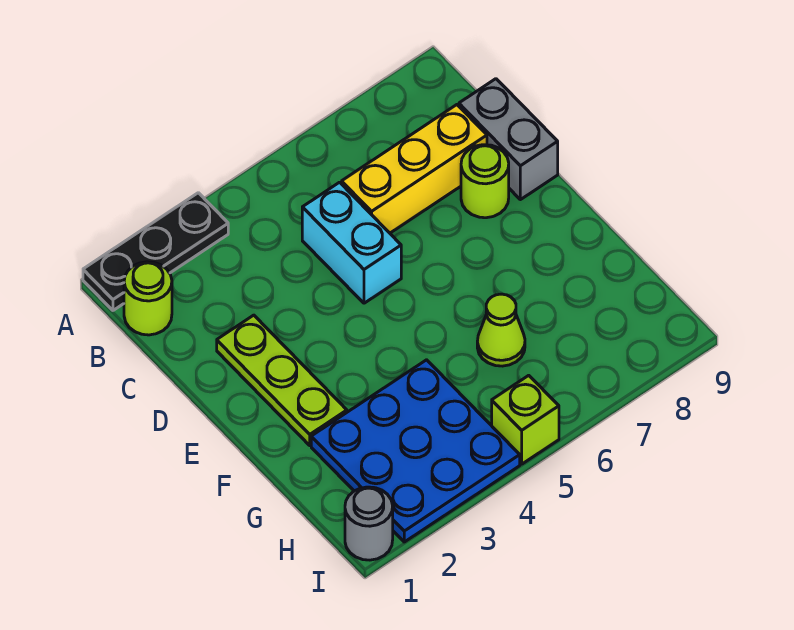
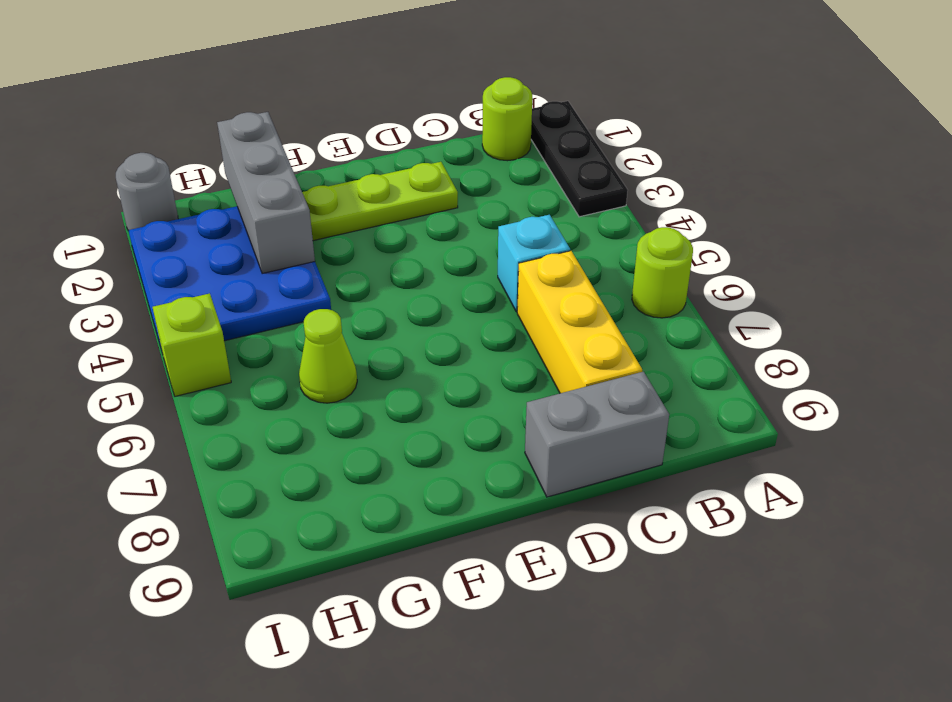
cyan brick C5:D5 level 1 -> cyan brick C5 level 1
lime round brick D8 level 1 -> lime round brick A6 level 1
none -> grey brick G1:G3 level 2

